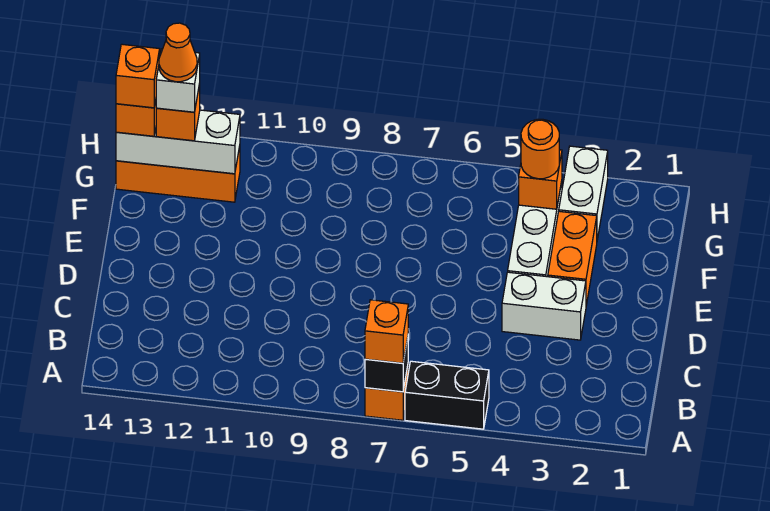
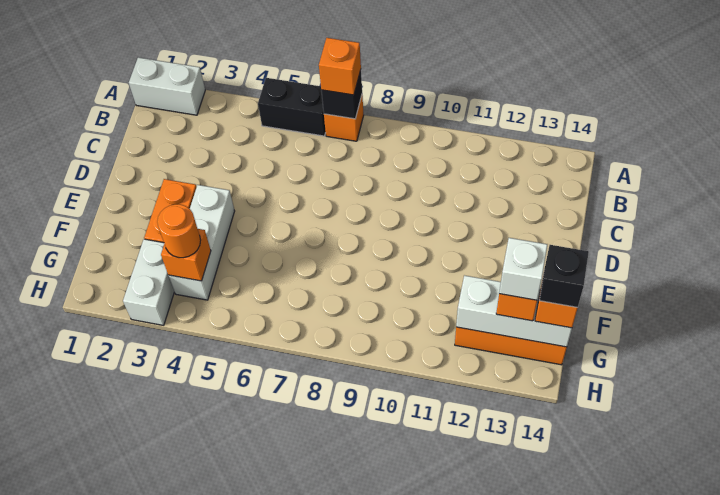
white brick D3:D4 level 1 -> white brick A1:A2 level 1
orange cone G13 level 5 -> none
orange brick G14 level 4 -> black brick G14 level 4

